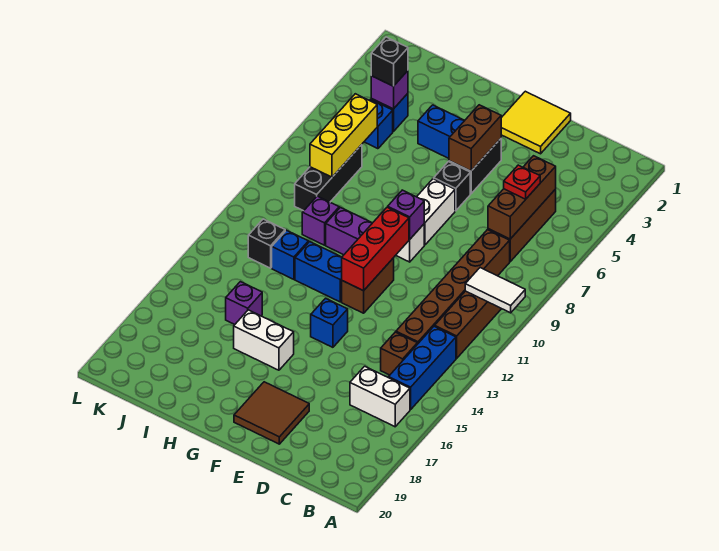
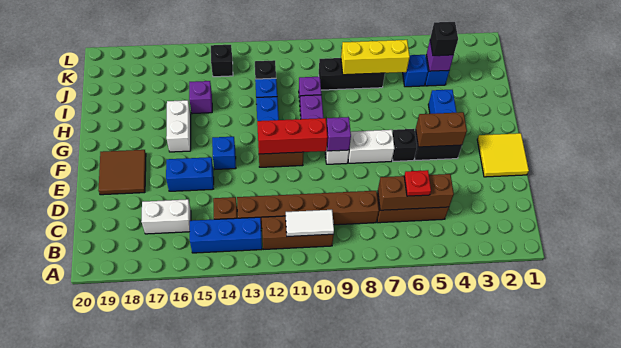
white tile A10:B10 level 2 -> white tile B10:B11 level 2
white brick B16:C16 level 1 -> white brick C16:C17 level 1
none -> blue brick E15:E16 level 1
none -> black brick K14 level 1

